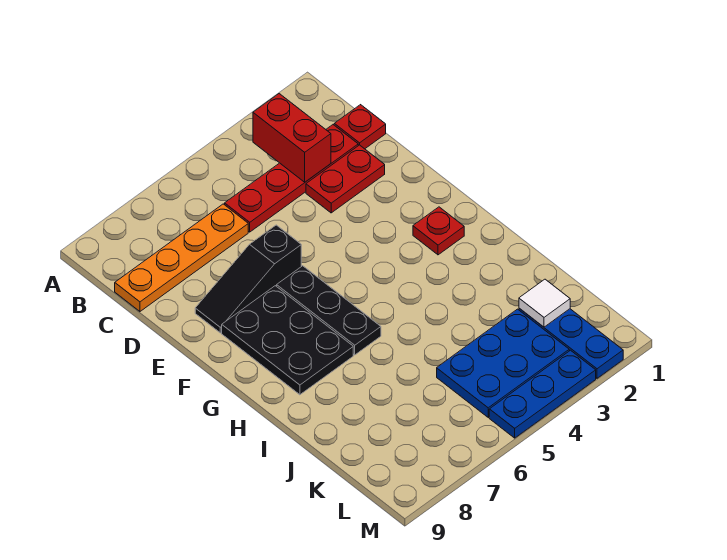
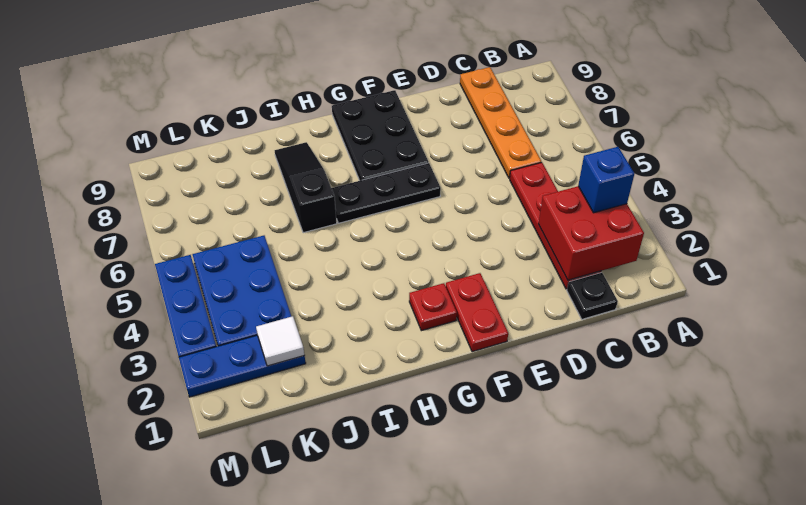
red brick B3:C3 level 2 -> red brick B2:C3 level 2
none -> blue brick B3 level 3
red plate C1 level 1 -> black plate C1 level 1
red plate D2:D3 level 1 -> red plate F1:F2 level 1
black slope E6:E8 level 1 top 6 -> black slope I6:I8 level 1 top 6
black plate F7:H8 level 1 -> black plate F7:G9 level 1

